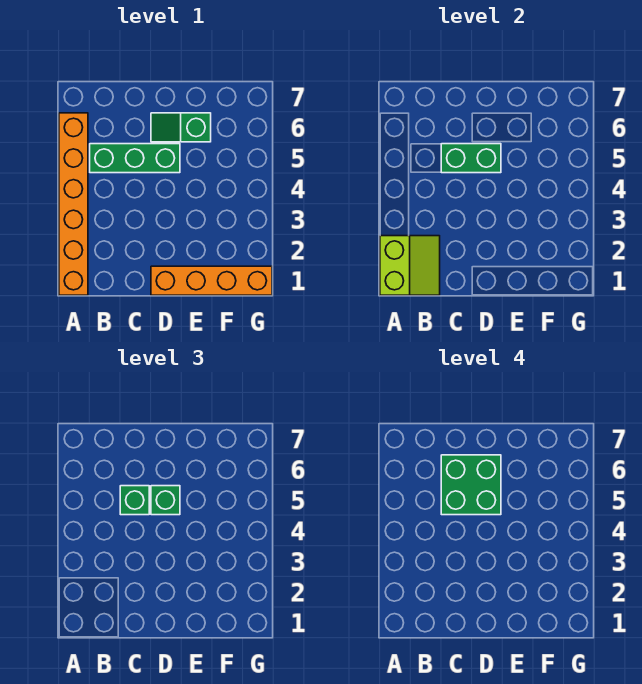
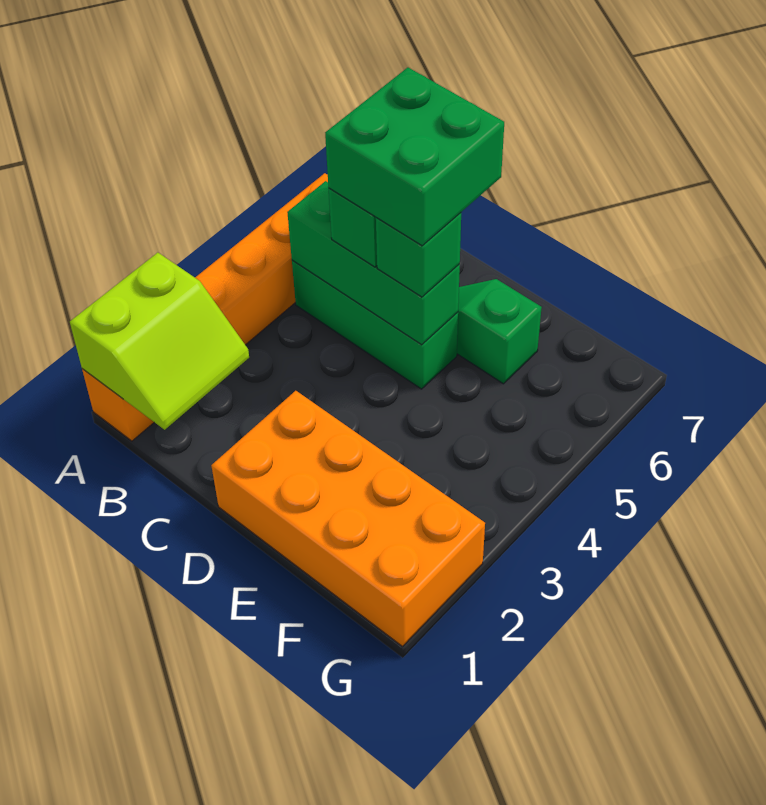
green brick C5:D5 level 2 -> green brick B5:D5 level 2
orange brick D1:G1 level 1 -> orange brick D1:G2 level 1

